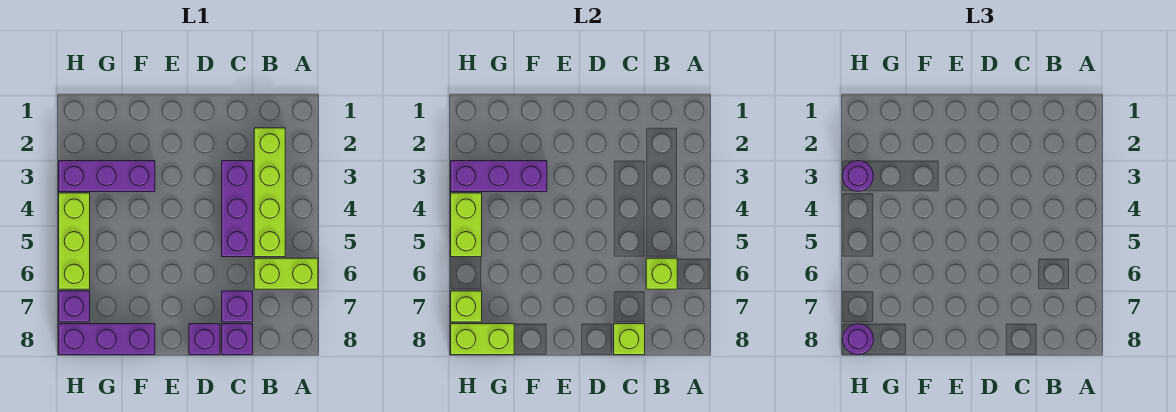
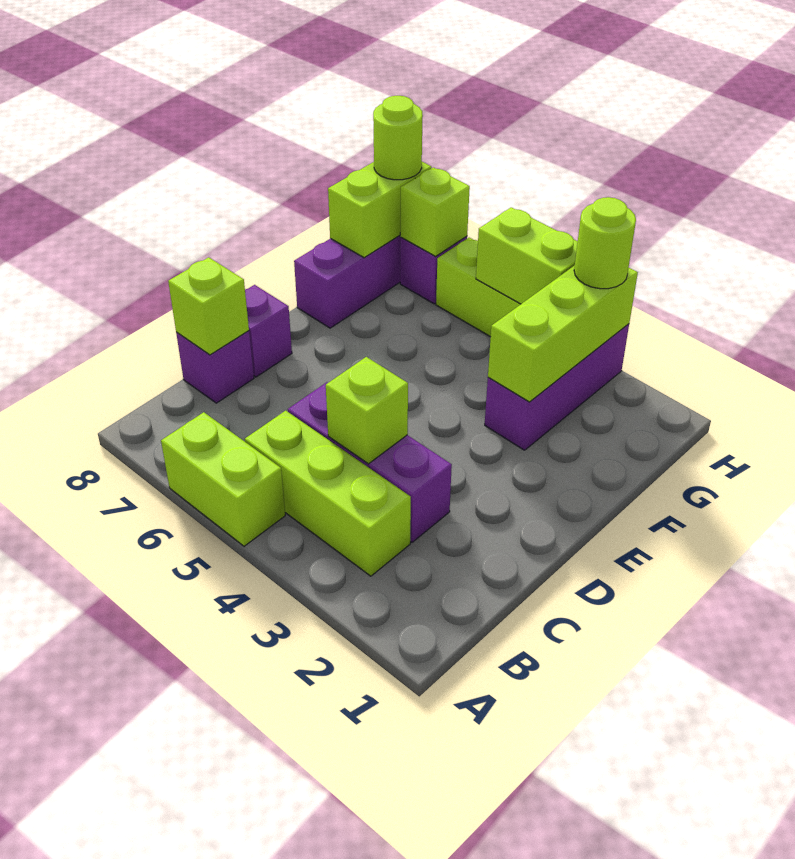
lime brick A6:B6 level 1 -> lime brick A5:A6 level 1
lime brick B2:B5 level 1 -> lime brick B3:B5 level 1
lime brick B6 level 2 -> lime brick C4 level 2
purple brick C7 level 1 -> none
purple brick F3:H3 level 2 -> lime brick F3:H3 level 2
purple round brick H3 level 3 -> lime round brick H3 level 3
purple round brick H8 level 3 -> lime round brick H8 level 3

